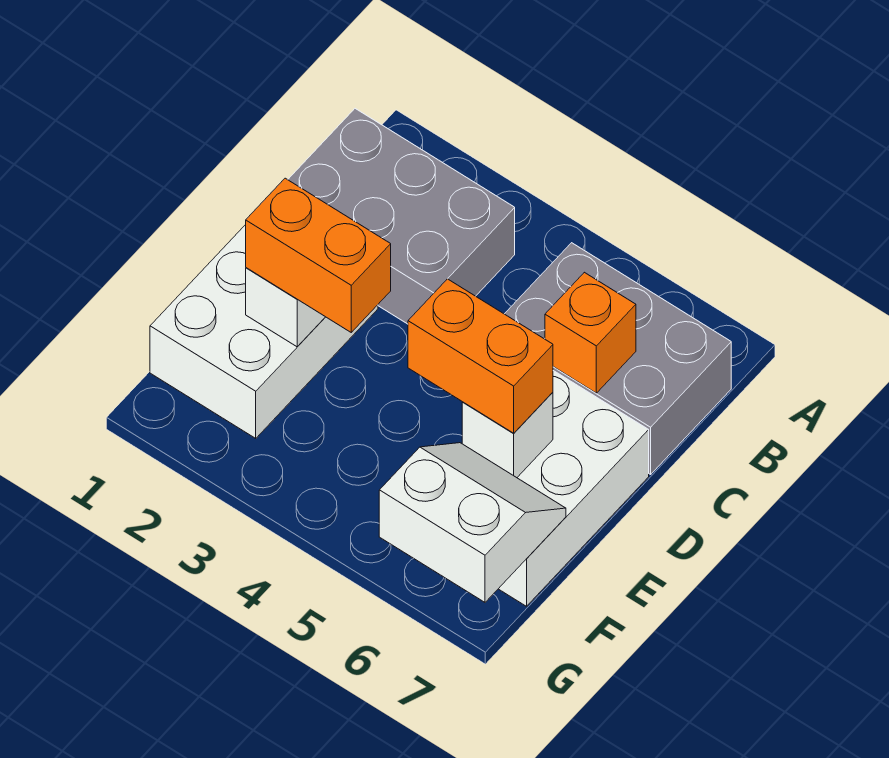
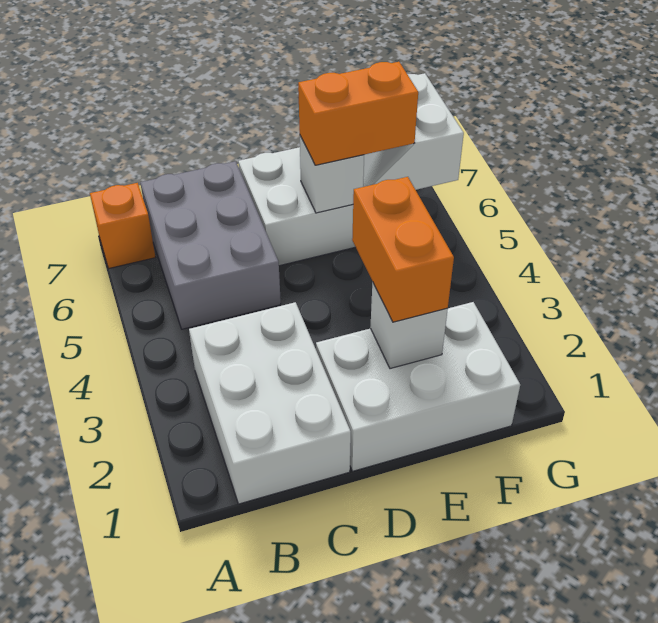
grey brick B1:C3 level 1 -> white brick B1:C3 level 1
orange brick C6 level 2 -> orange brick A7 level 1
orange brick E5:E6 level 3 -> orange brick E6:F6 level 3

